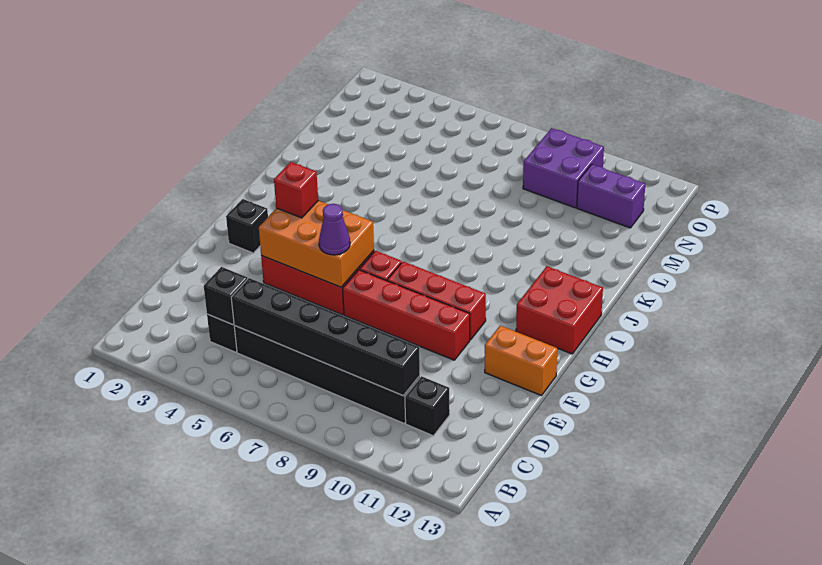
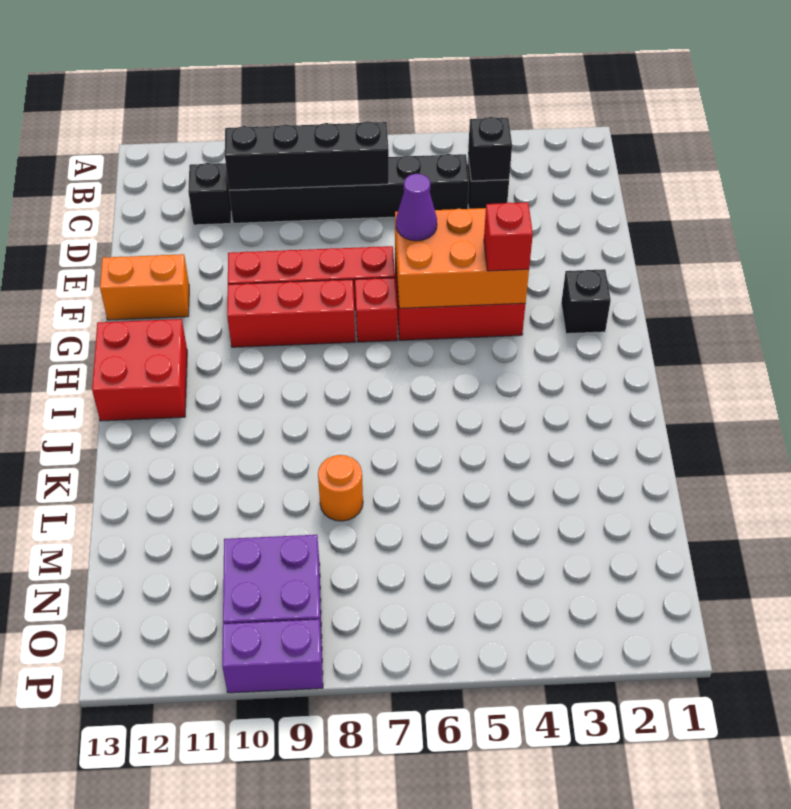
black brick C5:C10 level 2 -> black brick C7:C10 level 2
none -> orange round brick L8 level 1
purple brick N11:N12 level 1 -> purple brick P9:P10 level 1

